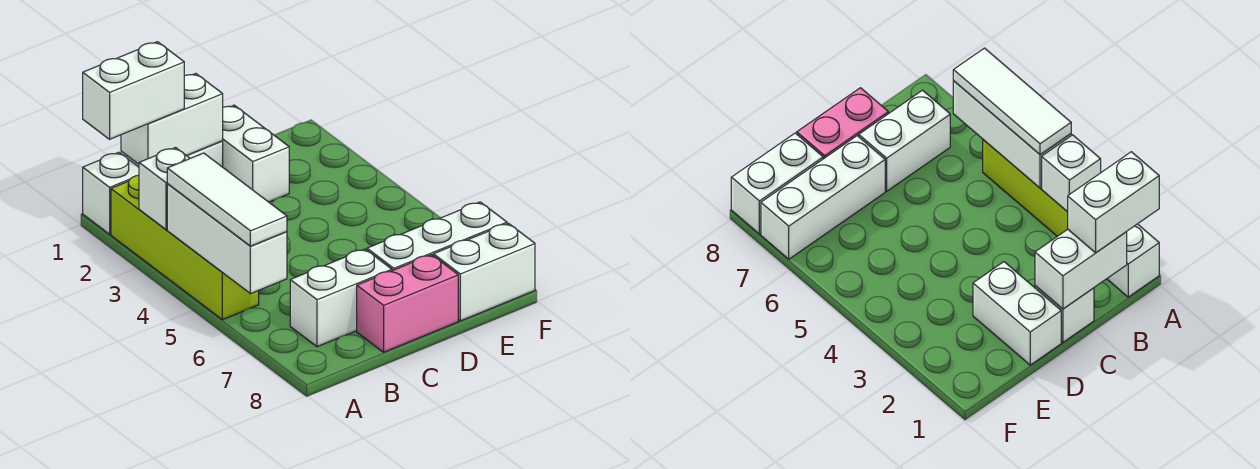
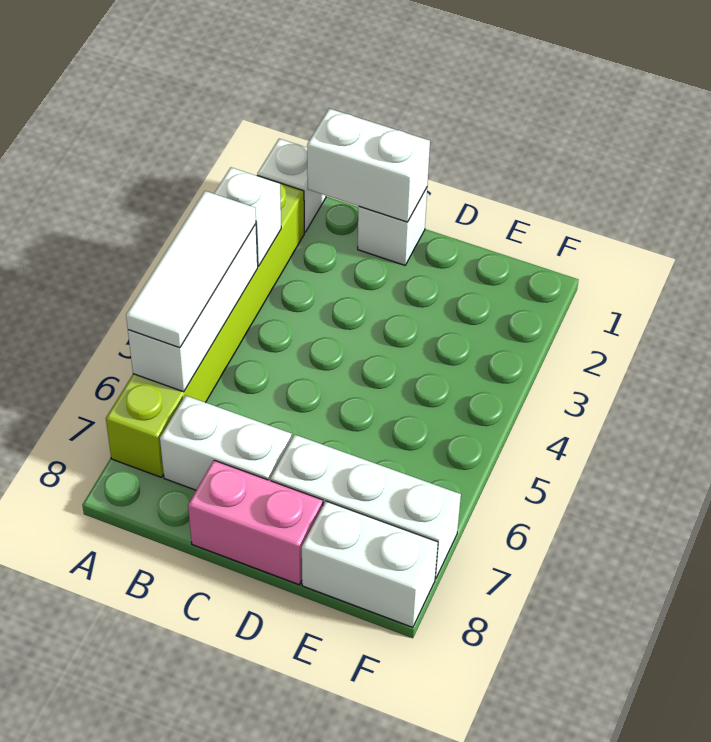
white brick A1:B1 level 3 -> none
lime brick A2:A5 level 1 -> lime brick A2:A7 level 1
white brick D1:D2 level 1 -> none

